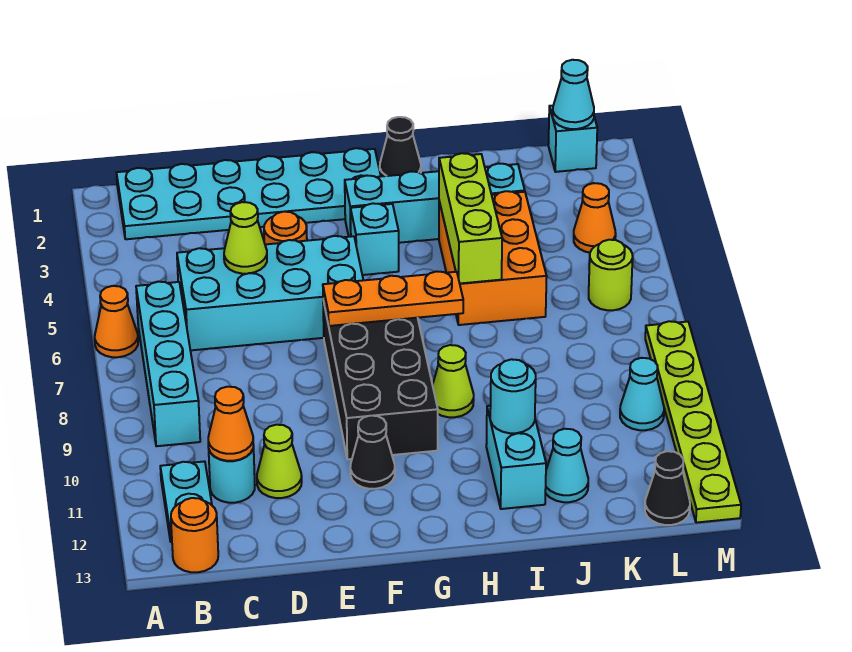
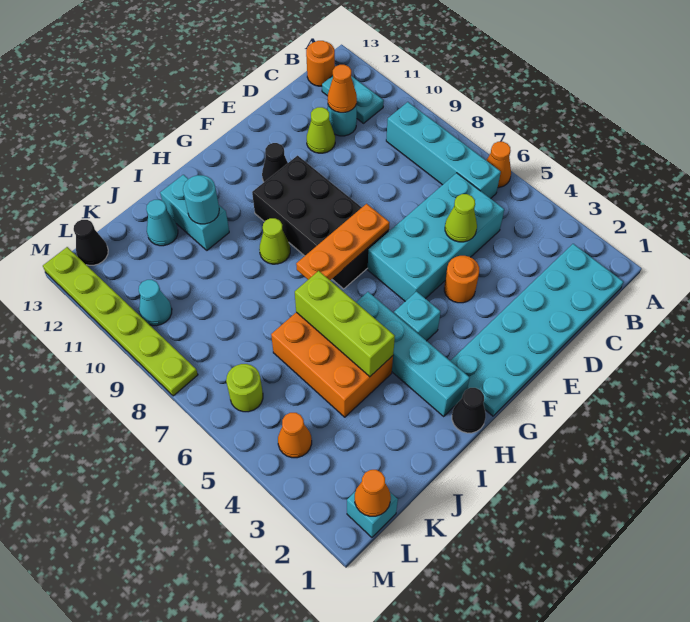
cyan brick G3:J3 level 1 -> cyan brick H2:H5 level 1
cyan cone L1 level 2 -> orange cone L1 level 2

